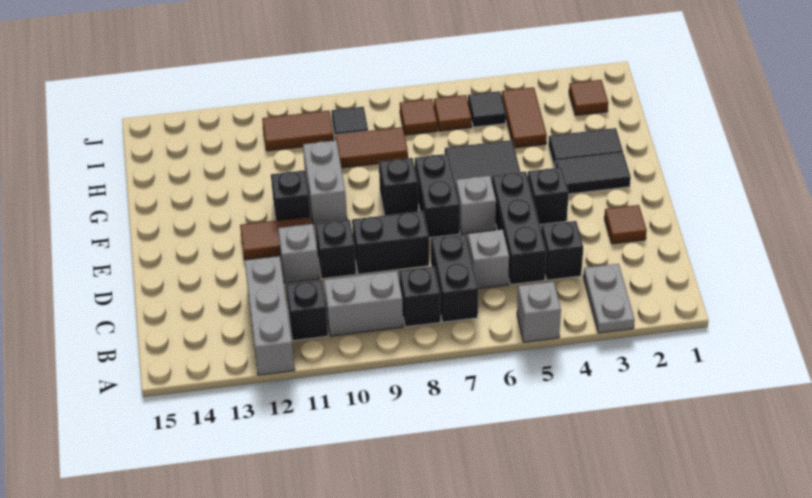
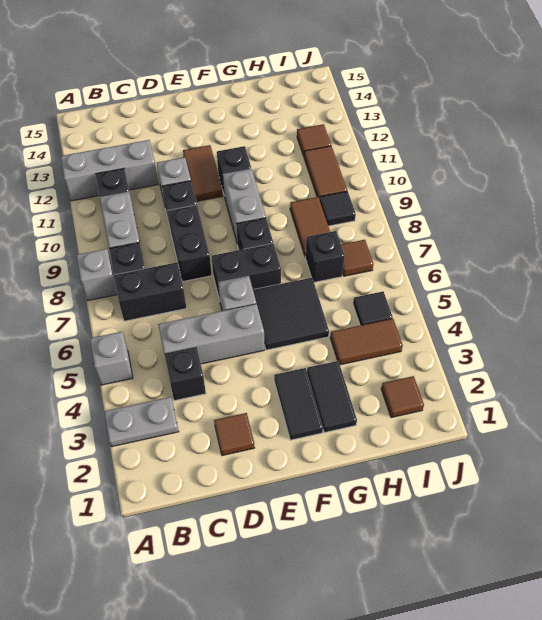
black brick C5:E5 level 1 -> grey brick C5:E5 level 1
grey brick C6 level 1 -> grey brick A8 level 1
black brick E4 level 1 -> black brick H7 level 1
grey brick F10:G10 level 1 -> grey brick F9:F10 level 1
brown tile I6 level 1 -> brown tile I12 level 1

